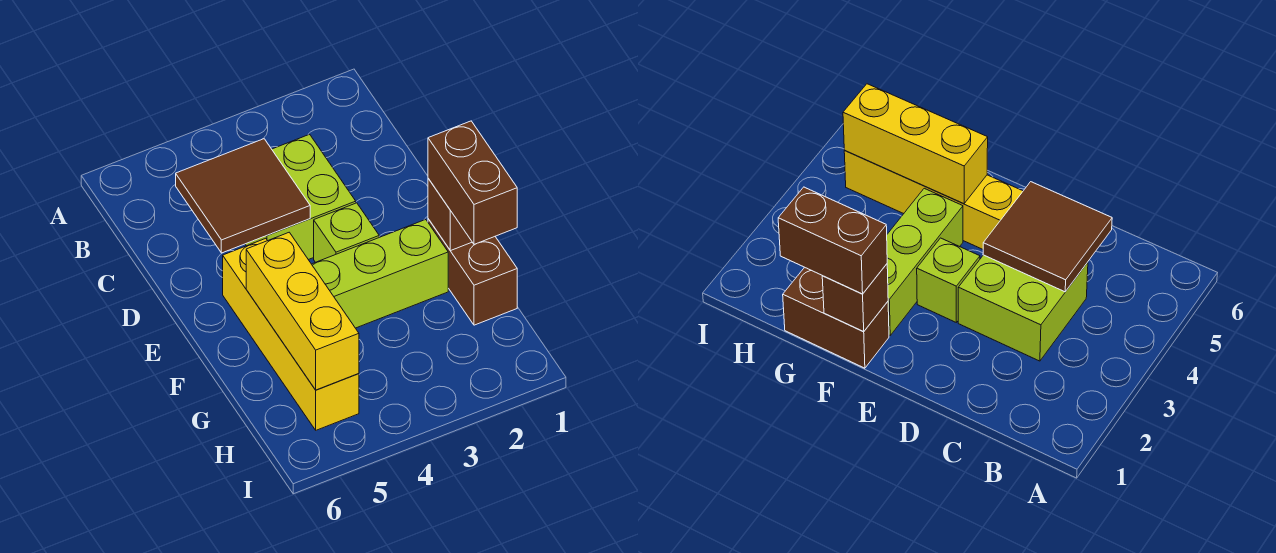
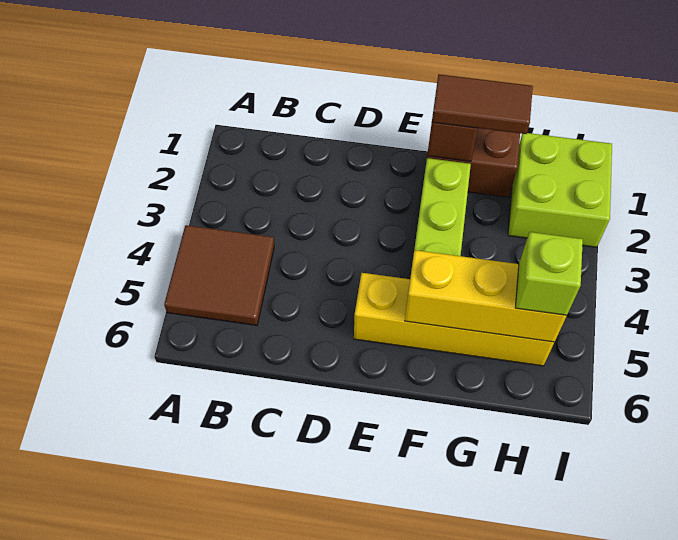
lime brick C3:D4 level 1 -> lime brick H1:I2 level 1
brown tile C4:D5 level 2 -> brown tile A4:B5 level 1
lime brick E3 level 1 -> lime brick H5 level 3
brown brick F1:G1 level 3 -> brown tile F1:G1 level 3

